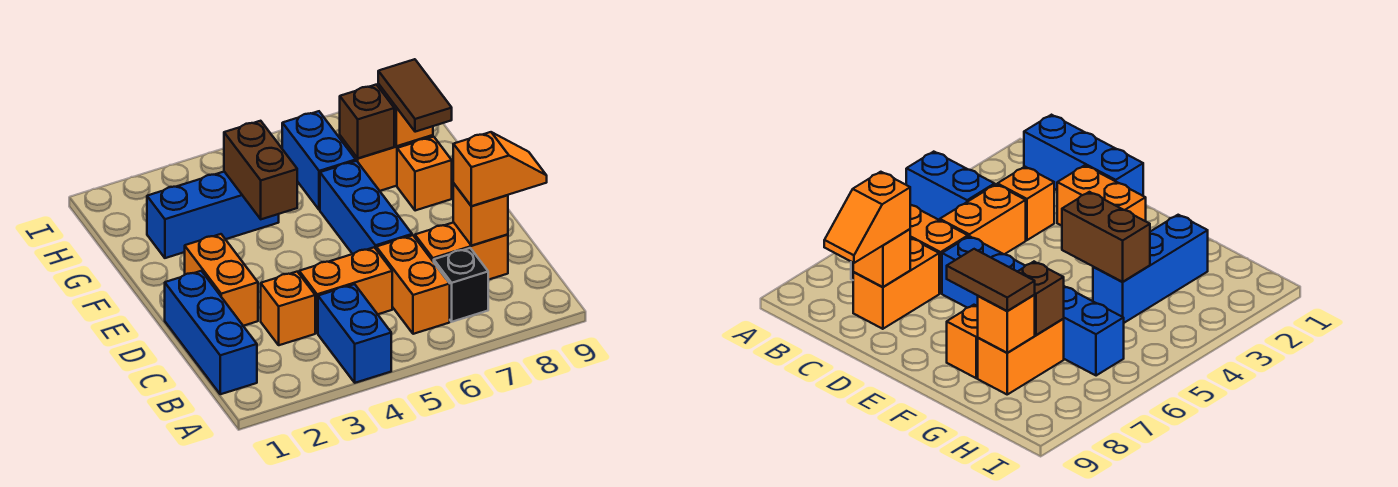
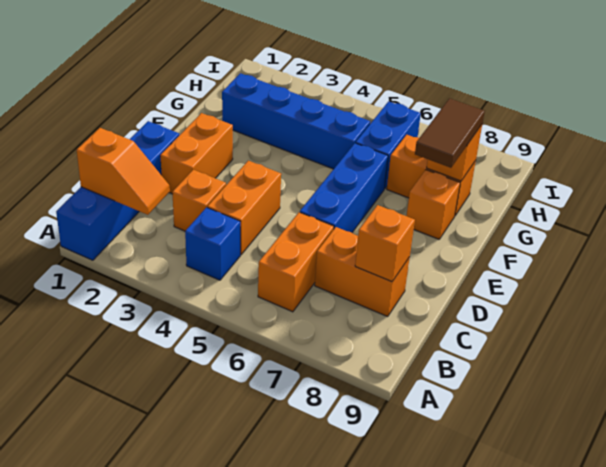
blue brick A4:B4 level 1 -> blue brick B4 level 1
blue brick B1:D1 level 1 -> blue brick A1:D1 level 1
black brick B7 level 1 -> none
orange brick C4:C5 level 1 -> orange brick C4:D4 level 1
orange slope C8:C9 level 3 top 8 -> orange slope B1:B2 level 2 top 1
brown brick F4:G4 level 2 -> none
blue brick G2:G4 level 1 -> blue brick G2:G5 level 1
brown brick G7 level 2 -> none

